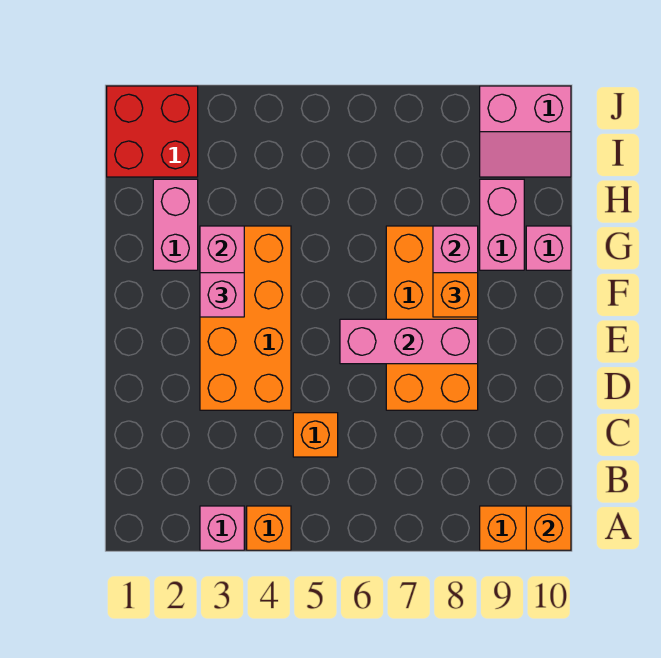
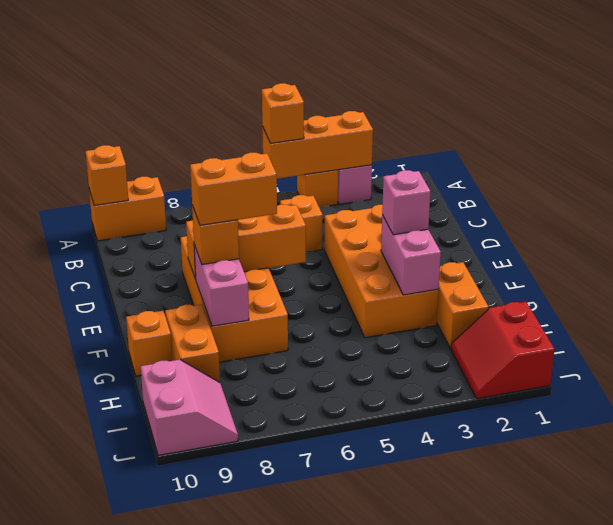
none -> orange brick A3:A5 level 2
none -> orange brick A5 level 3
pink brick E6:E8 level 2 -> orange brick E6:E8 level 2
none -> orange brick F7:F8 level 4
pink brick G2:H2 level 1 -> orange brick G2:H2 level 1
pink brick G9:H9 level 1 -> orange brick G9:H9 level 1
pink brick G10 level 1 -> orange brick G10 level 1
red brick I1:J2 level 1 -> red slope I1:J2 level 1 top 1
pink slope I9:J10 level 1 top J -> pink slope I9:J10 level 1 top 10

